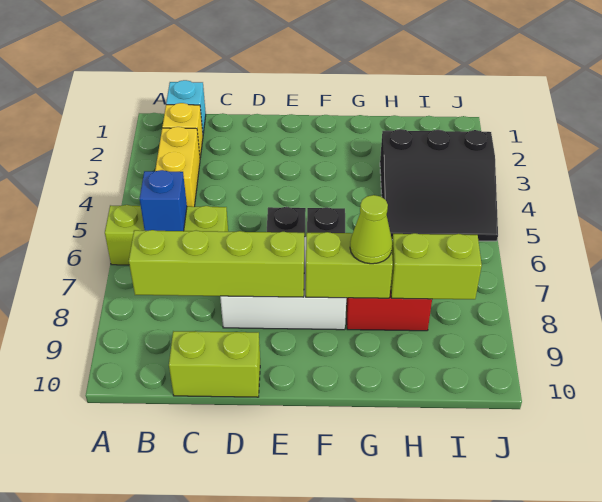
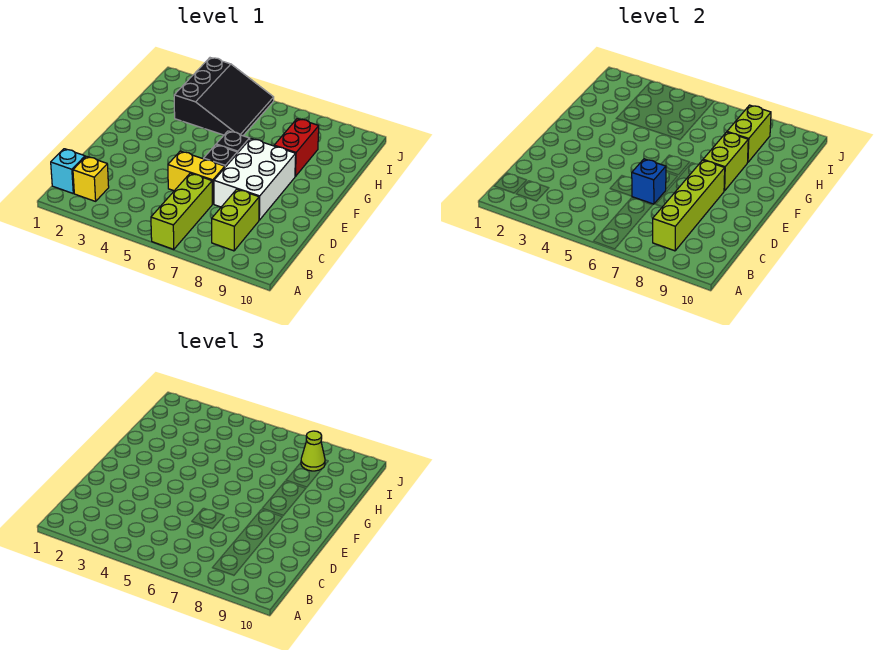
yellow brick B3:B4 level 1 -> yellow brick D5:D6 level 1
blue brick B6 level 2 -> blue brick D6 level 2
lime brick C10:D10 level 1 -> lime brick B8:C8 level 1
lime cone G8 level 3 -> lime cone I8 level 3

